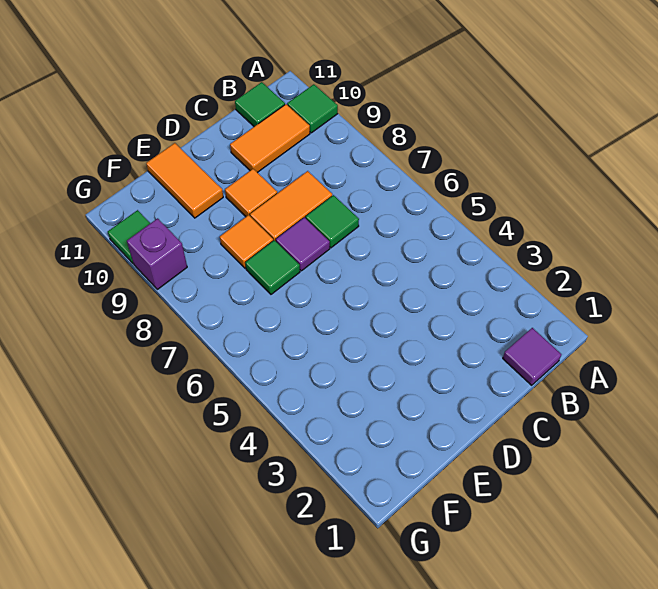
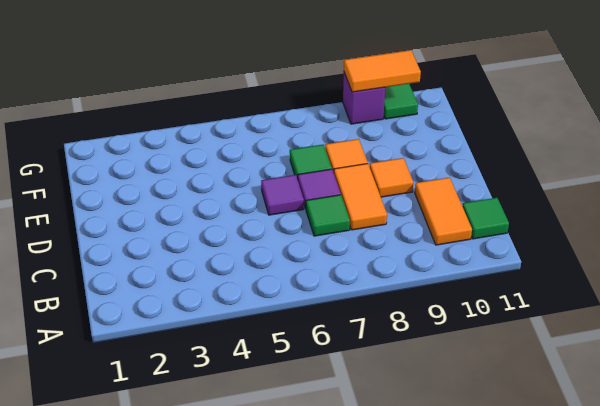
green tile A10 level 1 -> none
purple tile B1 level 1 -> purple tile D6 level 1
orange tile E10:E11 level 1 -> orange tile G9:G10 level 2

